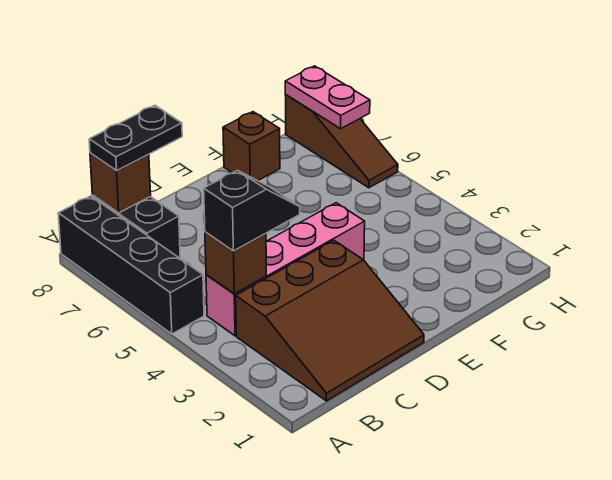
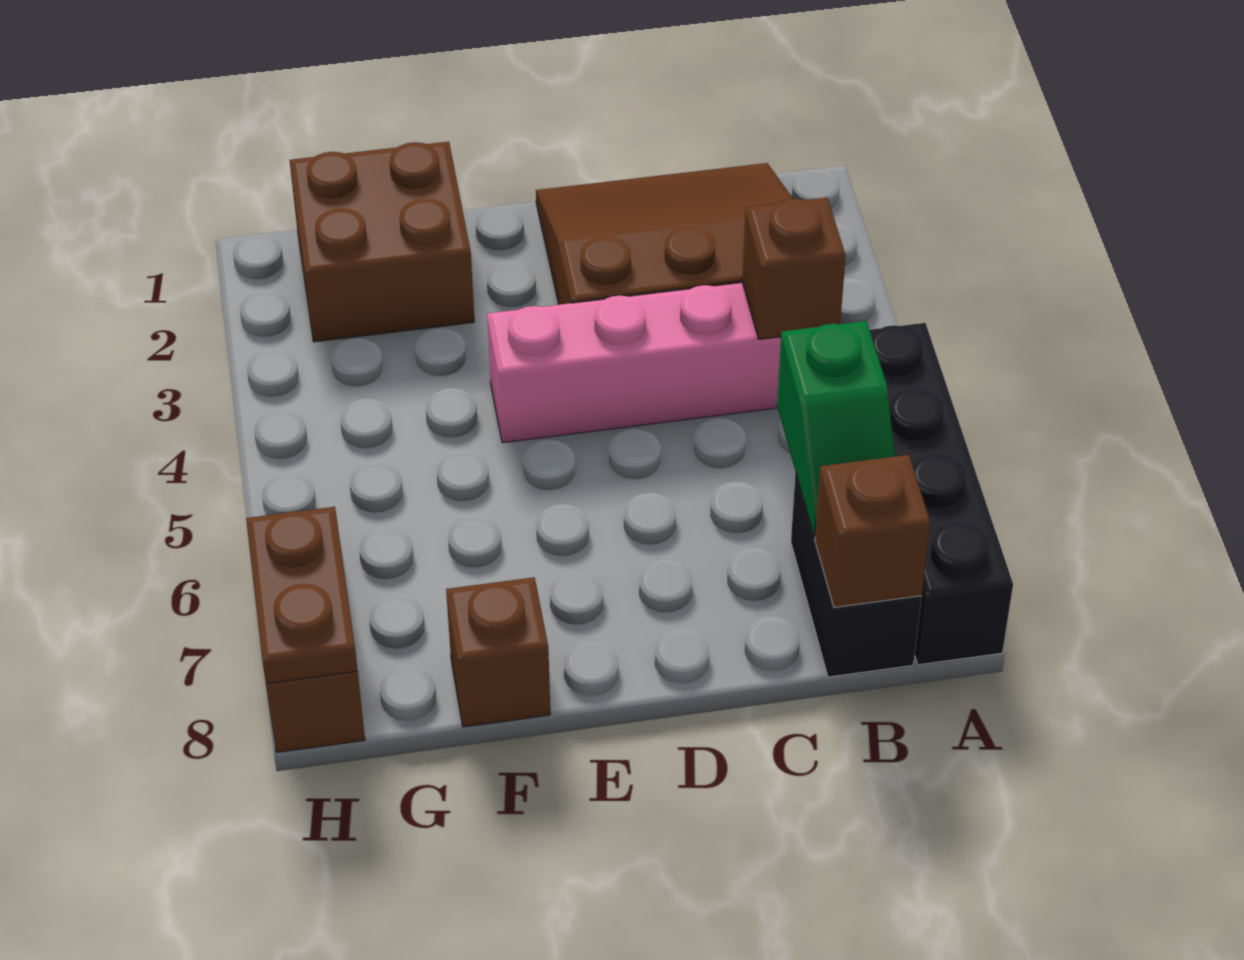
black slope B4:C4 level 3 top B -> none
none -> green slope B6:B7 level 2 top 6
black plate B8:C8 level 3 -> none
none -> brown brick F1:G2 level 1
pink plate H7:H8 level 2 -> brown plate H7:H8 level 2

